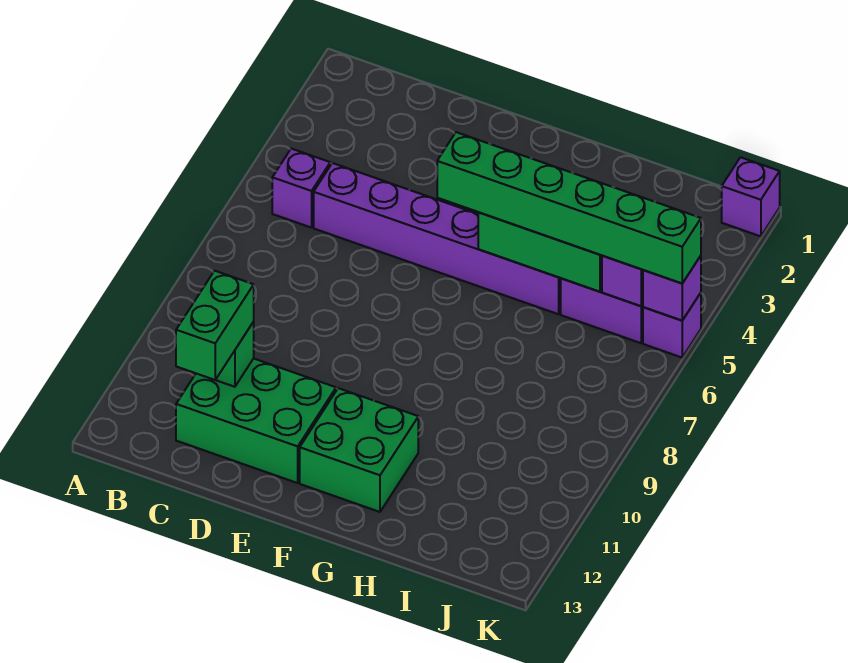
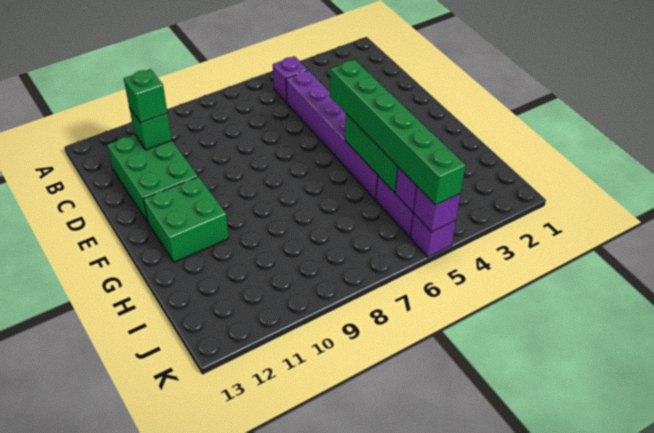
green brick C11:C12 level 3 -> green brick C11 level 3
purple brick K1 level 1 -> none

